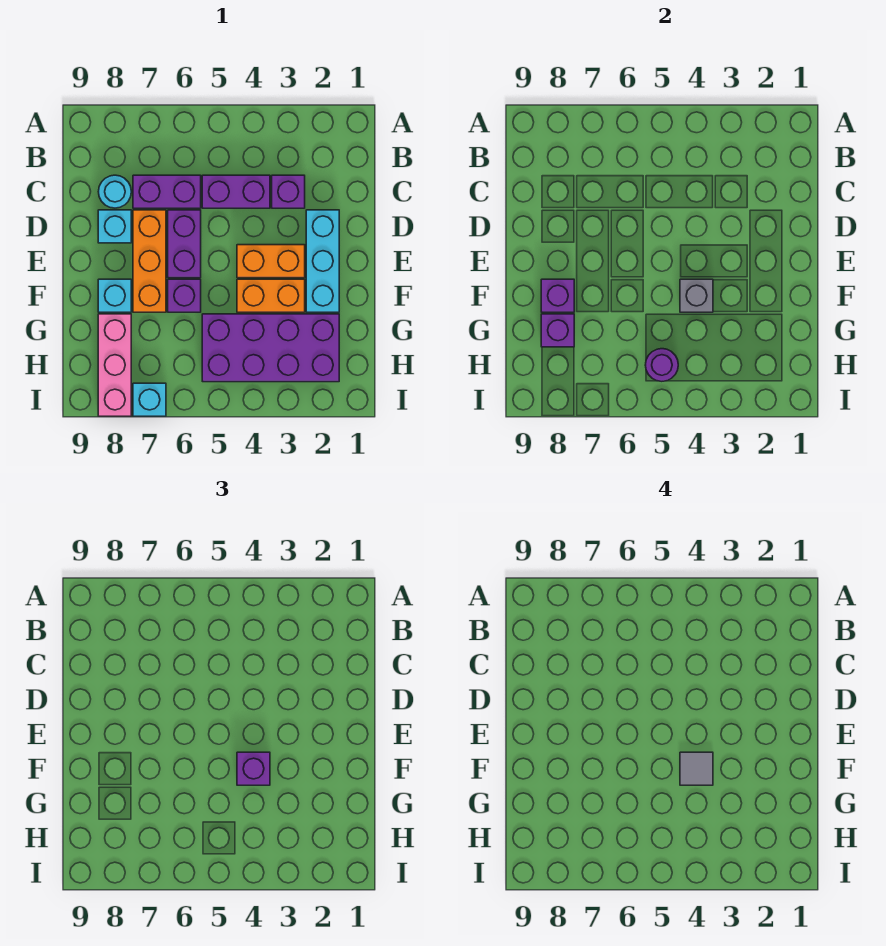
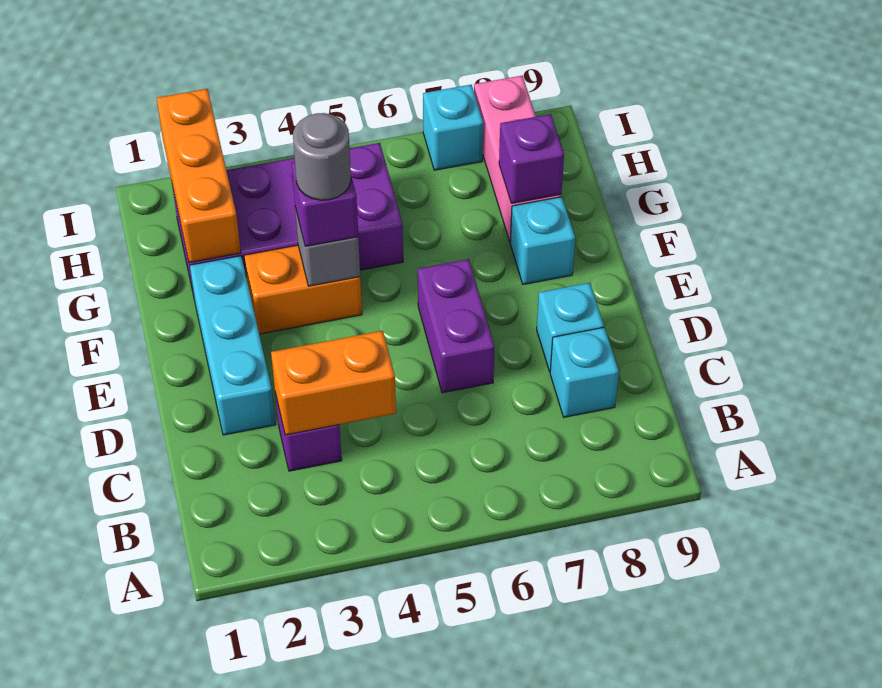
purple brick C4:C5 level 1 -> none
purple brick C6:C7 level 1 -> none
cyan round brick C8 level 1 -> cyan brick C8 level 1
orange brick D7:F7 level 1 -> orange brick G2:I2 level 2
orange brick E3:E4 level 1 -> orange brick C3:C4 level 2
grey tile F4 level 4 -> grey round brick F4 level 4
purple brick F6 level 1 -> none
purple brick F8 level 2 -> none
purple round brick H5 level 2 -> none

